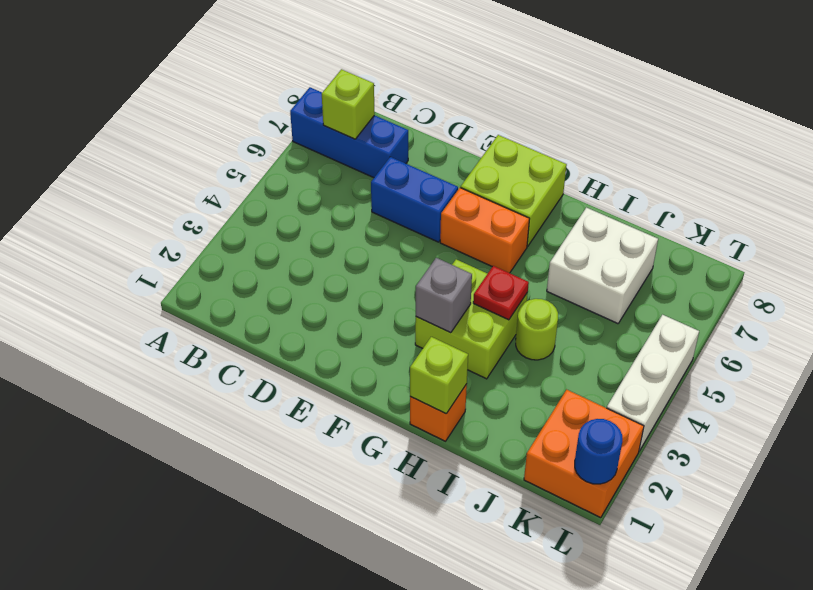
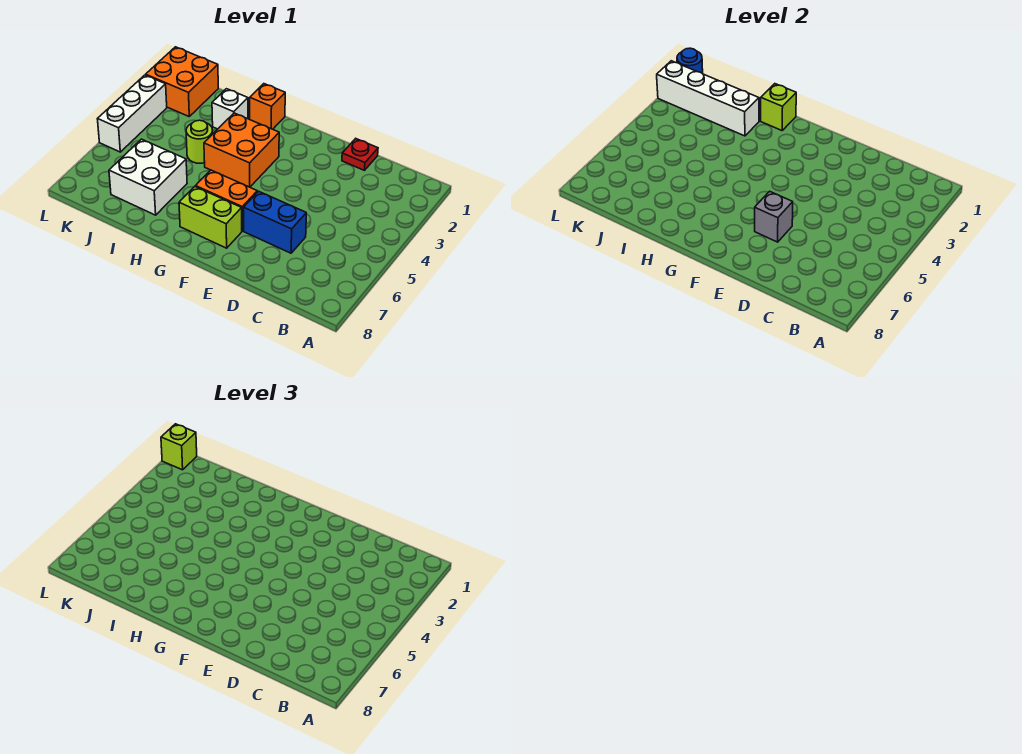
blue brick A7:C7 level 1 -> none
lime brick B7 level 2 -> lime brick L1 level 3
lime brick F7:G8 level 1 -> lime brick F7:G7 level 1
lime brick G3:H4 level 1 -> orange brick G3:H4 level 1
grey brick G3 level 2 -> grey brick E6 level 2
red plate H4 level 2 -> red plate D1 level 1
none -> white brick I2 level 1
none -> white brick I2:L2 level 2

